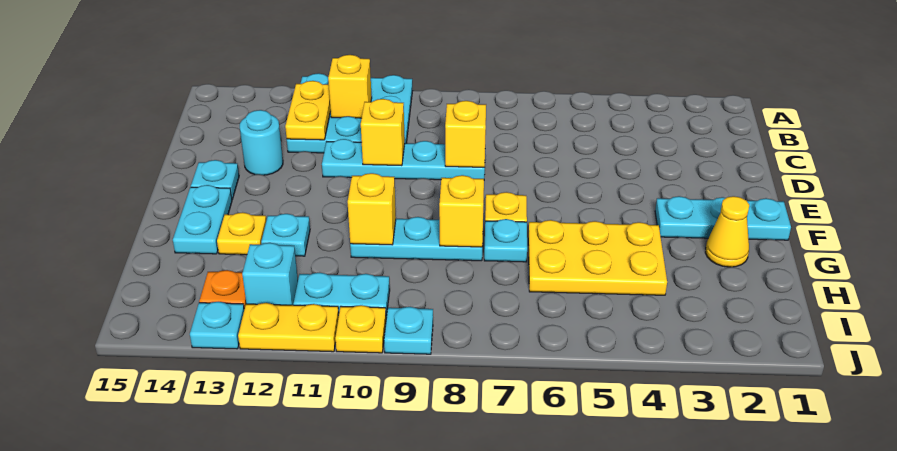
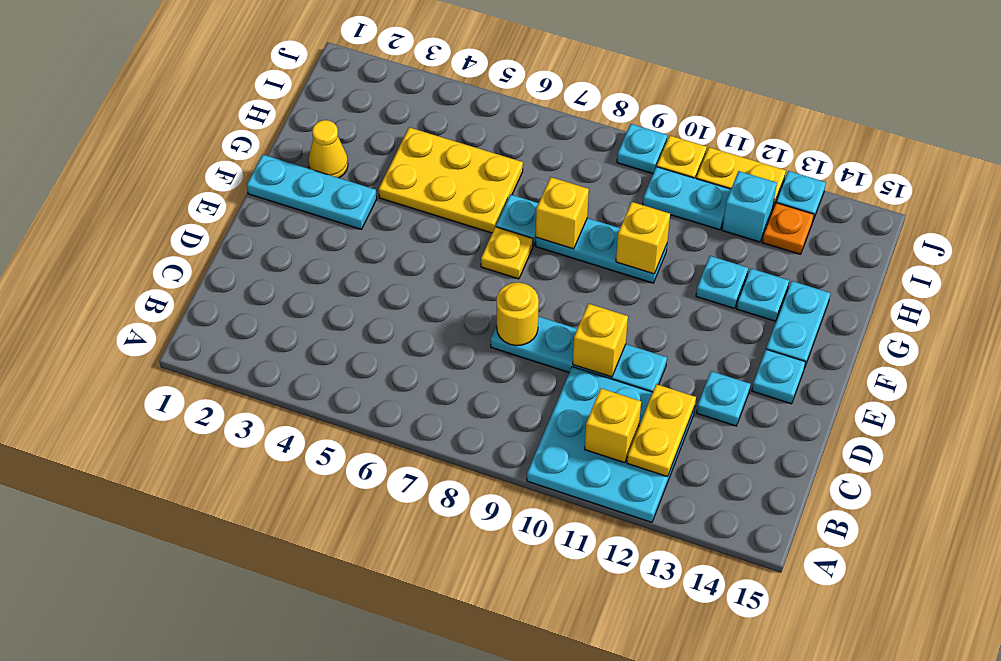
yellow brick D8 level 2 -> yellow round brick D8 level 2
cyan round brick D13 level 1 -> cyan plate D13 level 1
yellow plate G13 level 1 -> cyan plate G13 level 1

